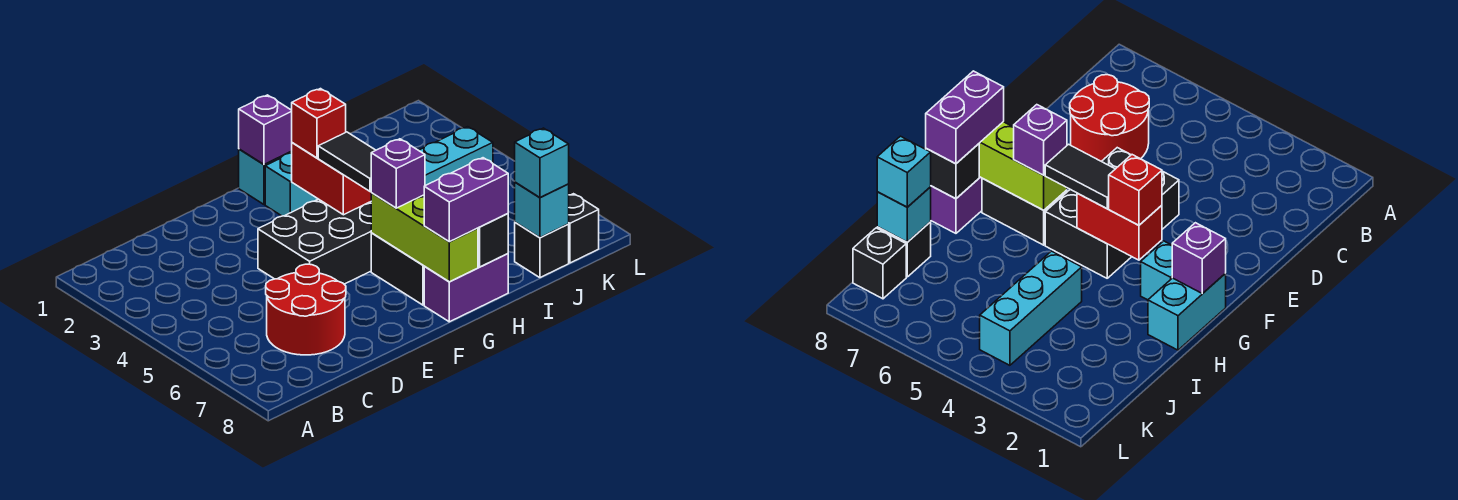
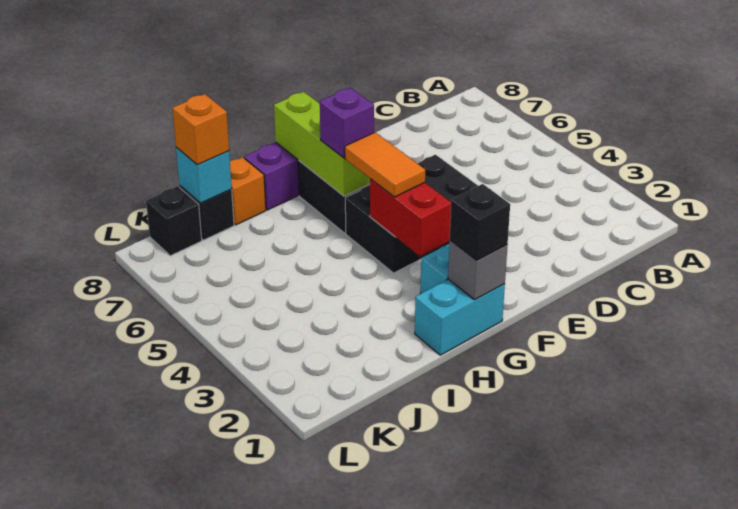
red round brick C6:D7 level 1 -> none
purple brick G1 level 2 -> grey brick G1 level 2
red brick G3 level 3 -> none
black tile G4:G5 level 3 -> orange tile G4:G5 level 3
purple brick G8:H8 level 3 -> none
black brick H8 level 2 -> black brick G1 level 3
cyan brick I4:K4 level 1 -> none
none -> orange brick I8 level 1
cyan brick J8 level 3 -> orange brick J8 level 3

